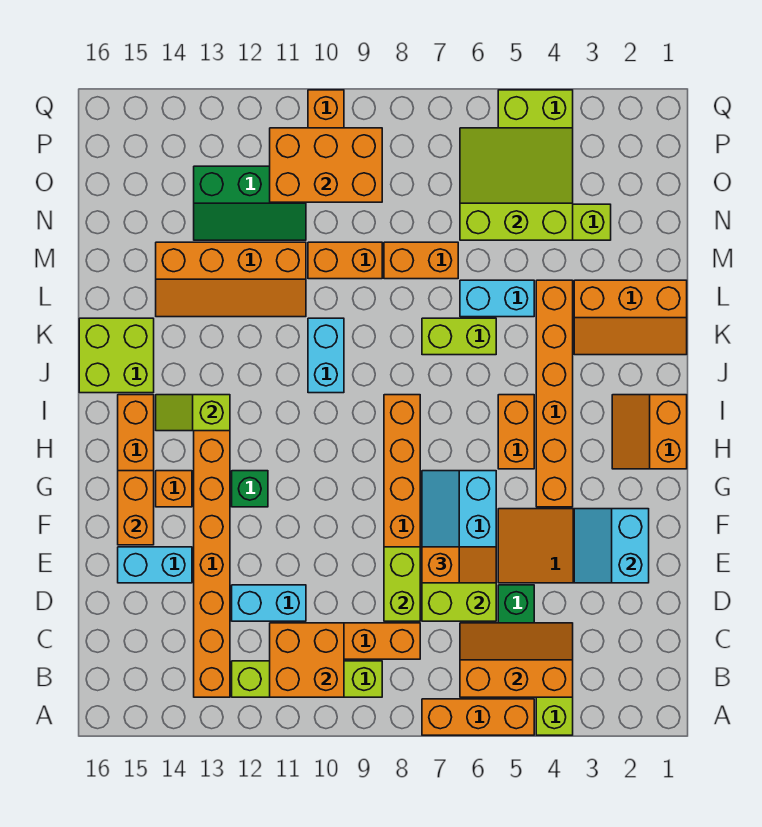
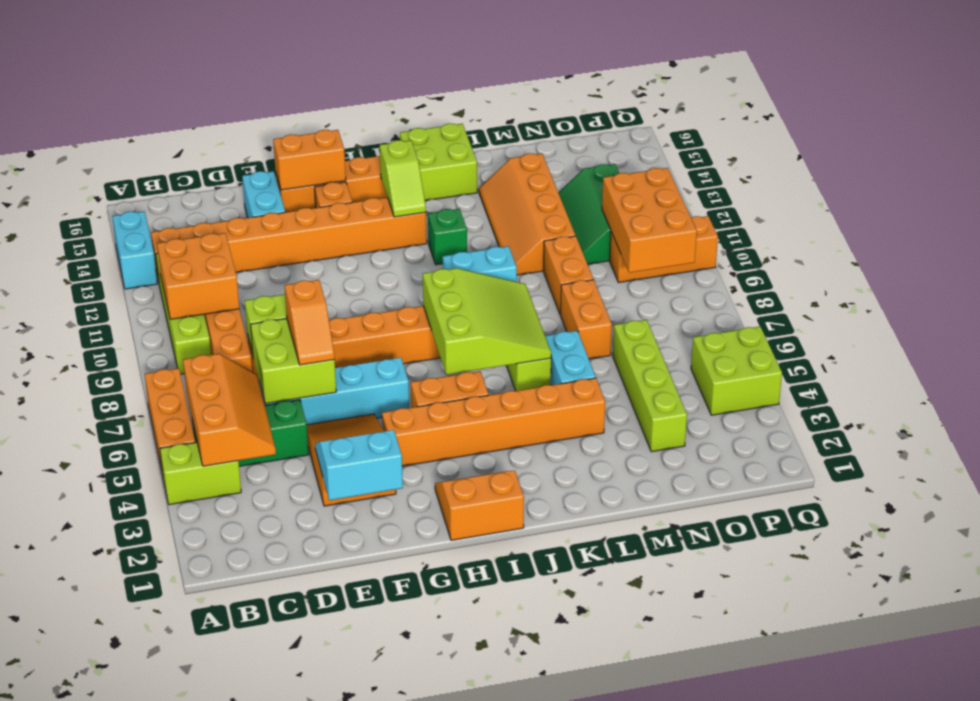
cyan brick D11:D12 level 1 -> cyan brick A13:A14 level 1
green brick G12 level 1 -> green brick J12 level 1
lime slope I13:I14 level 2 top 13 -> lime slope I13:I14 level 2 top 14
orange slope K1:L3 level 1 top L -> none
lime slope N4:P6 level 2 top N -> lime slope I6:K8 level 2 top I

